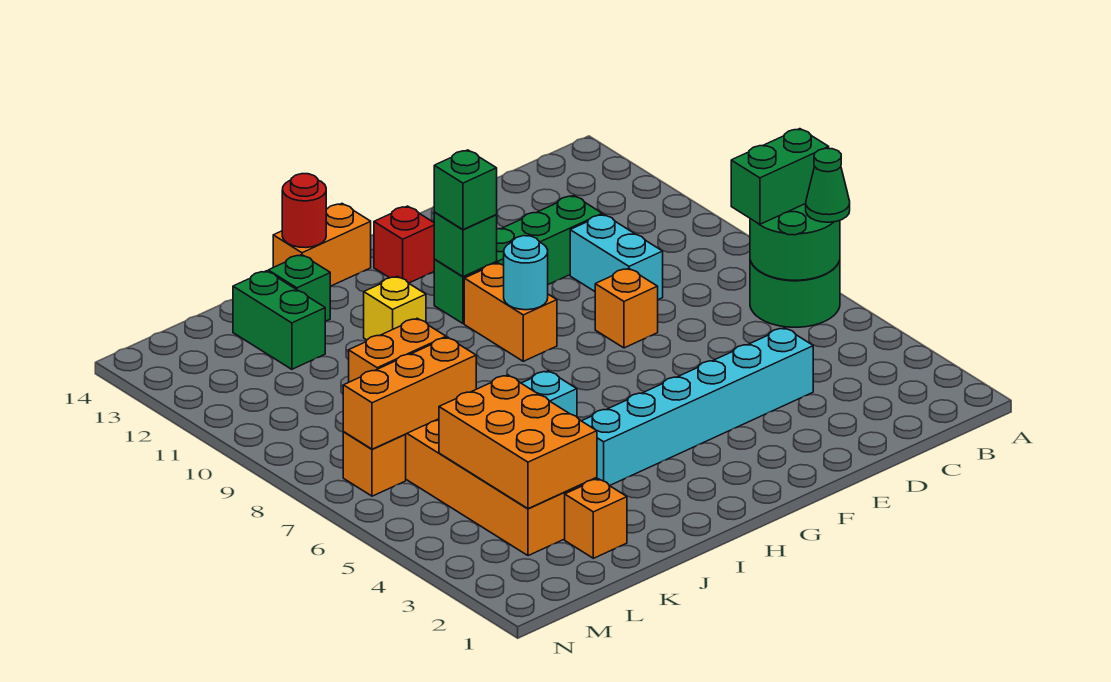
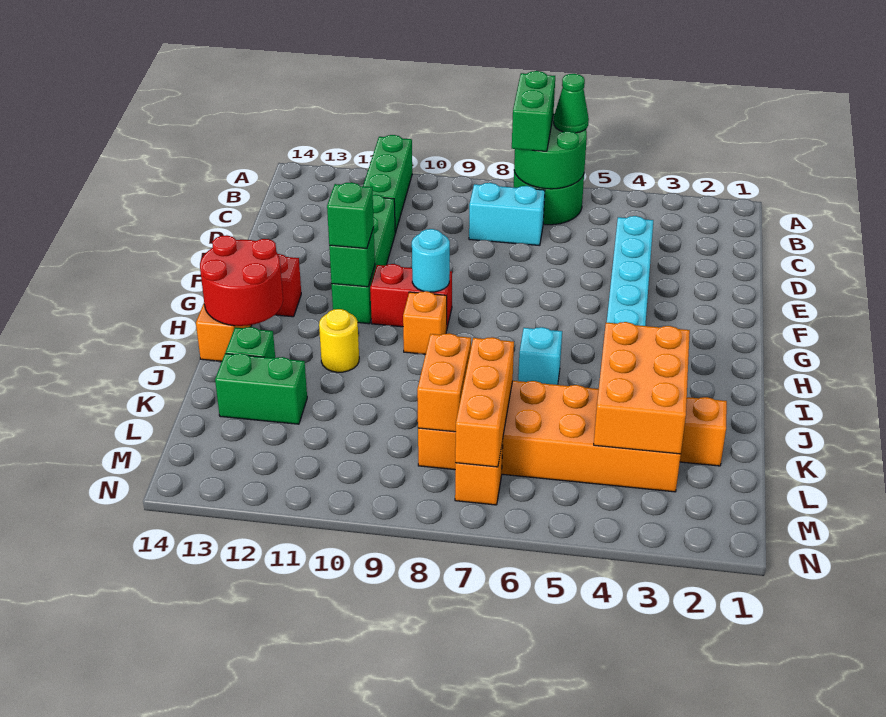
none -> green brick A11:C11 level 1
cyan brick D9:D10 level 1 -> cyan brick C7:C8 level 1
orange brick E8 level 1 -> orange brick H9 level 1
orange brick G9:G10 level 1 -> red brick G9:G10 level 1
yellow brick I11 level 1 -> yellow round brick I11 level 1
red round brick I14 level 2 -> red round brick H13:I14 level 2
orange brick K3:L5 level 2 -> orange brick J3:L4 level 2

